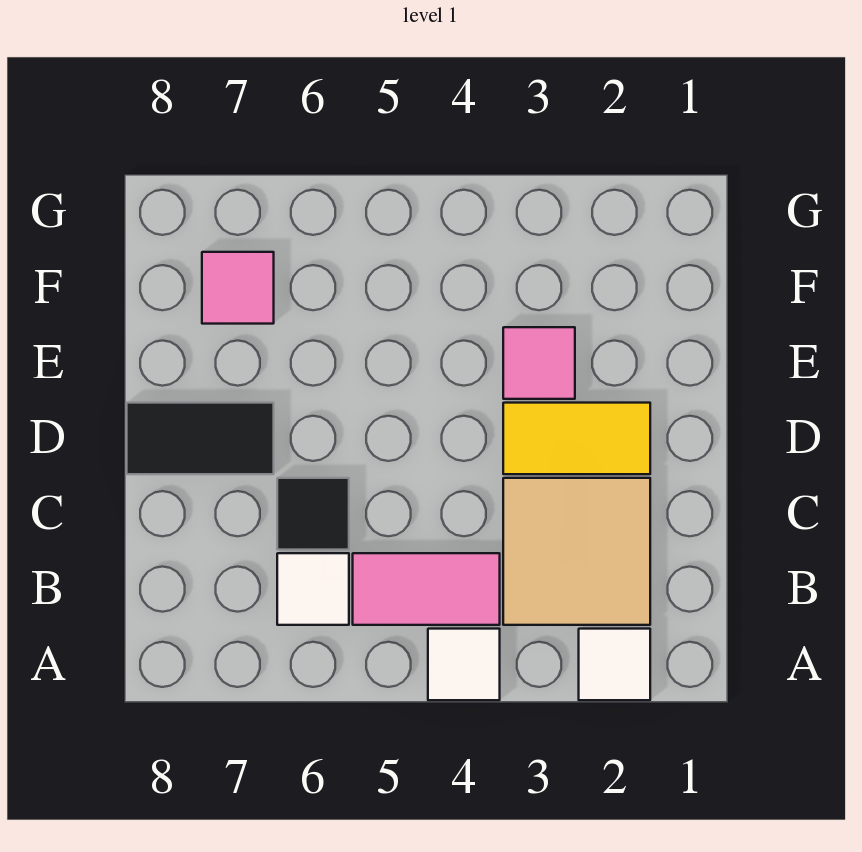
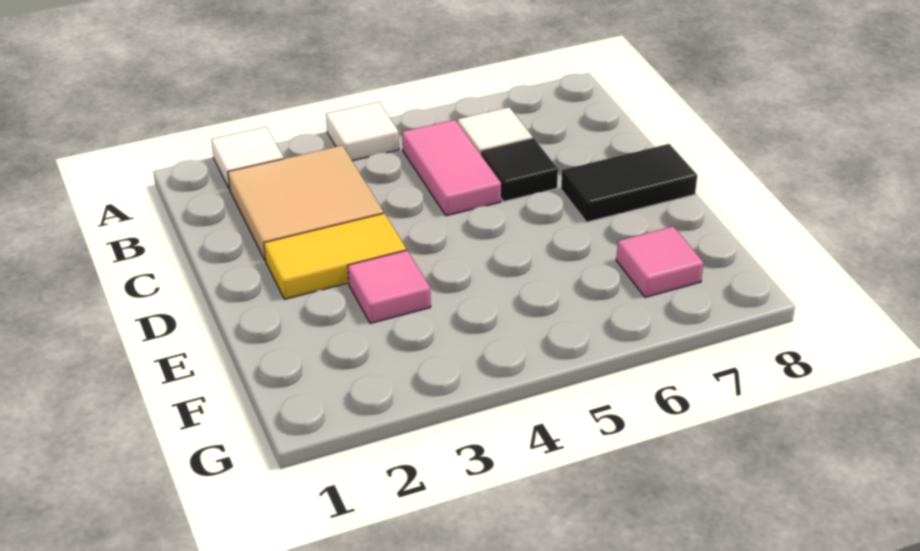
pink tile B4:B5 level 1 -> pink tile B5:C5 level 1

